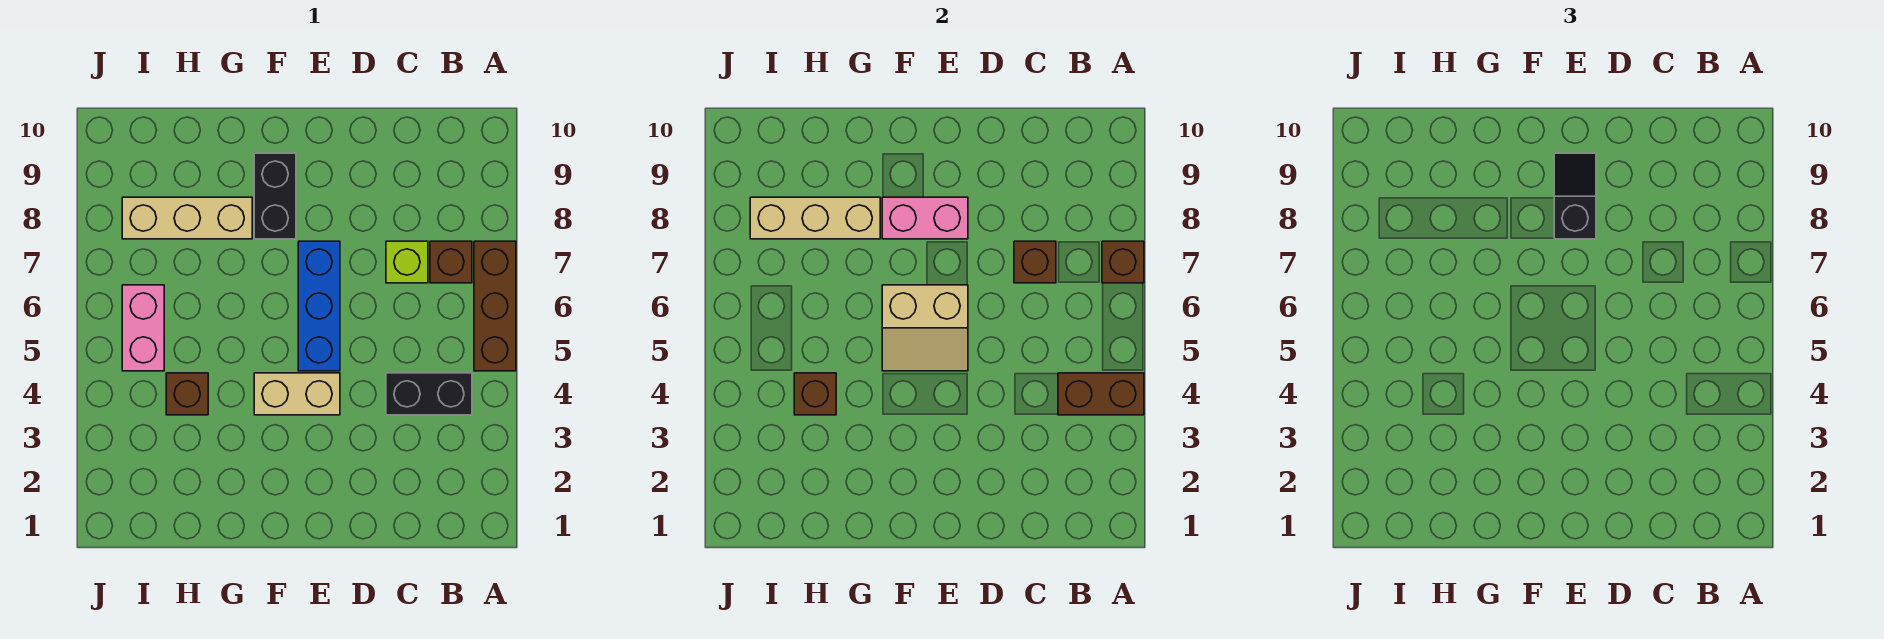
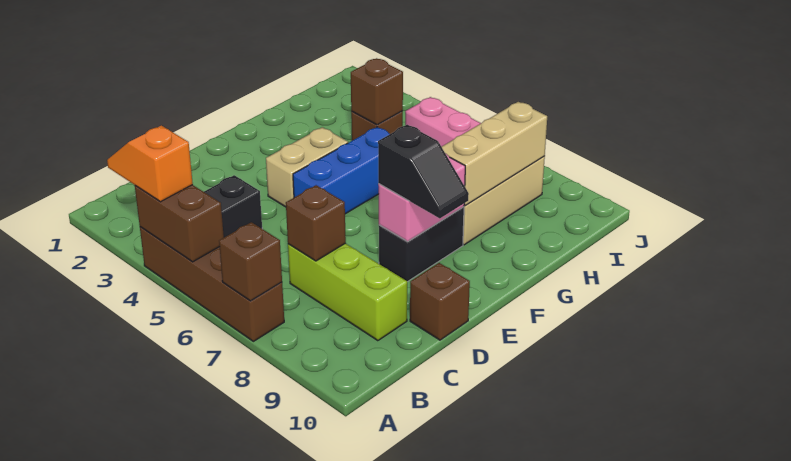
none -> orange slope A3:A4 level 3 top 4
brown brick A4:B4 level 2 -> brown brick A4:A5 level 2
brown brick A5:A7 level 1 -> brown brick A4:A7 level 1
brown brick B7 level 1 -> brown brick D10 level 1
lime brick C7 level 1 -> lime brick C7:C9 level 1
blue brick E5:E7 level 1 -> blue brick E5:G5 level 1
tan slope E5:F6 level 2 top 6 -> none
black brick F8:F9 level 1 -> black brick E8:F8 level 1

